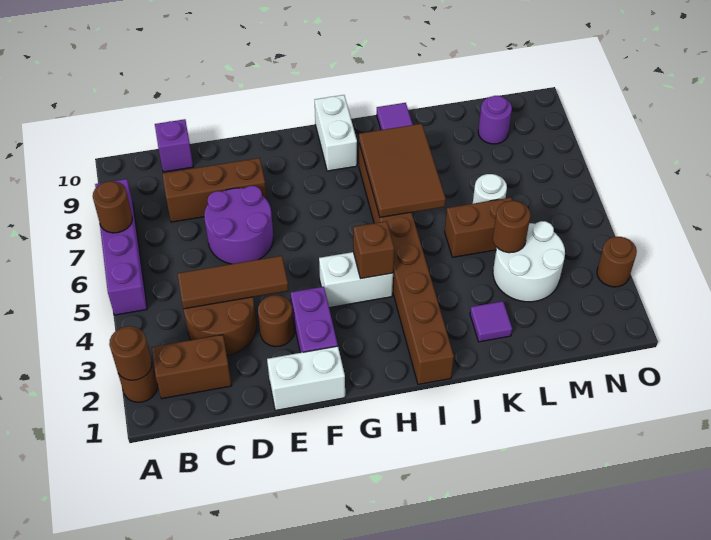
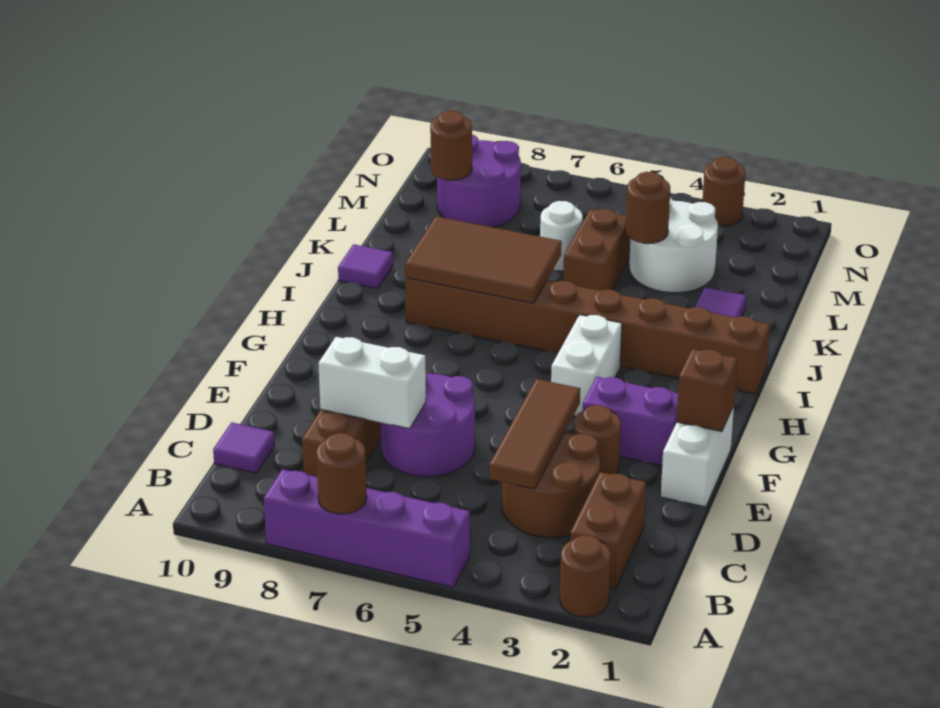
brown round brick A2 level 2 -> brown round brick M9 level 2
purple brick C10 level 1 -> purple tile C10 level 1
brown brick H4 level 2 -> brown brick F1 level 2
white brick H9:H10 level 1 -> white brick D7:D8 level 2
purple round brick M9 level 1 -> purple round brick M8:N9 level 1

